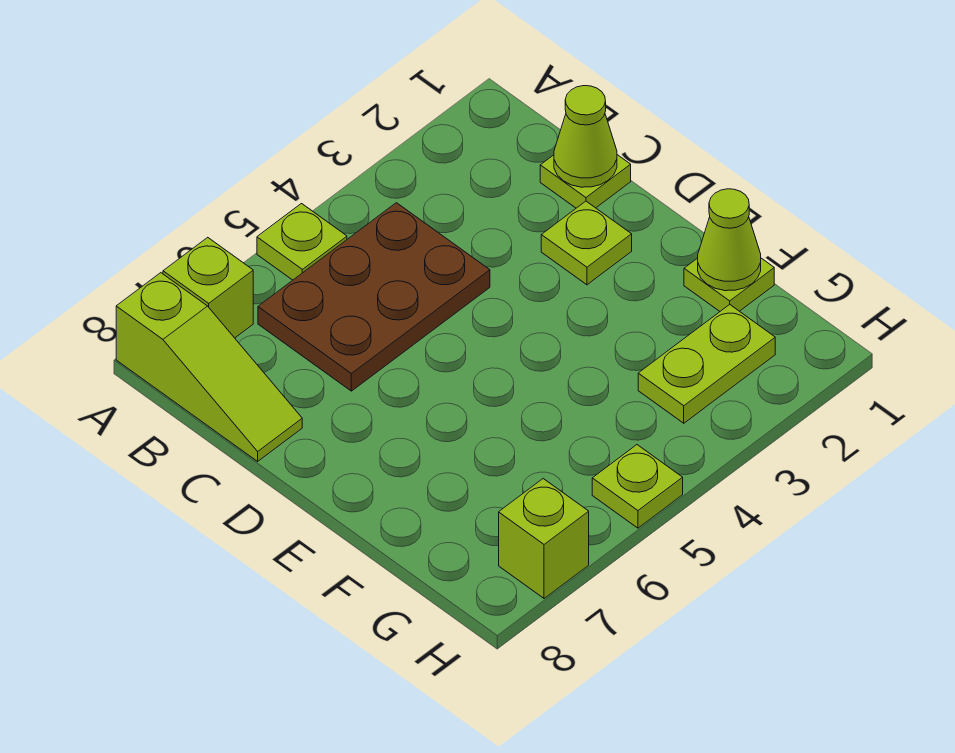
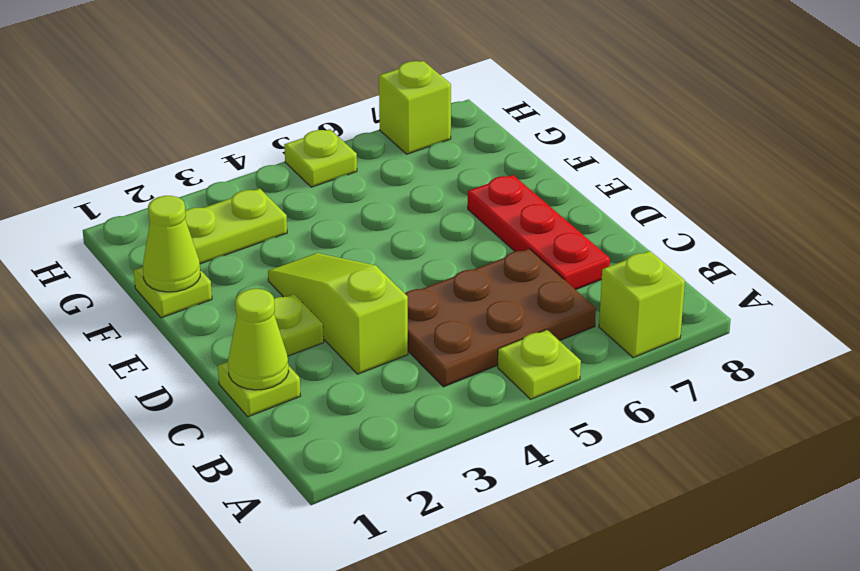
lime slope A8:C8 level 1 top A -> lime slope C3:E3 level 1 top C
none -> red plate C7:E7 level 1

